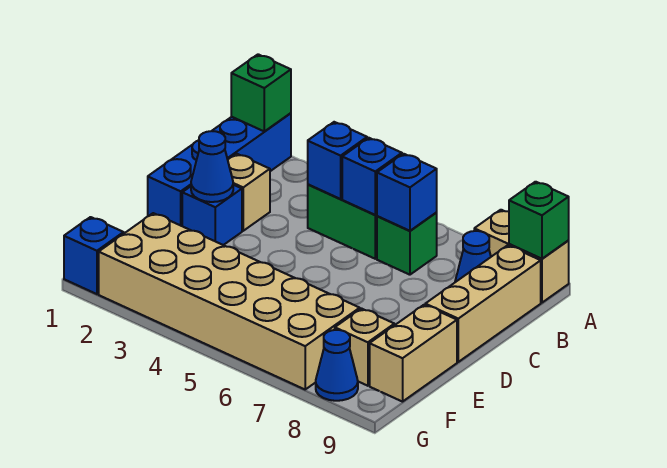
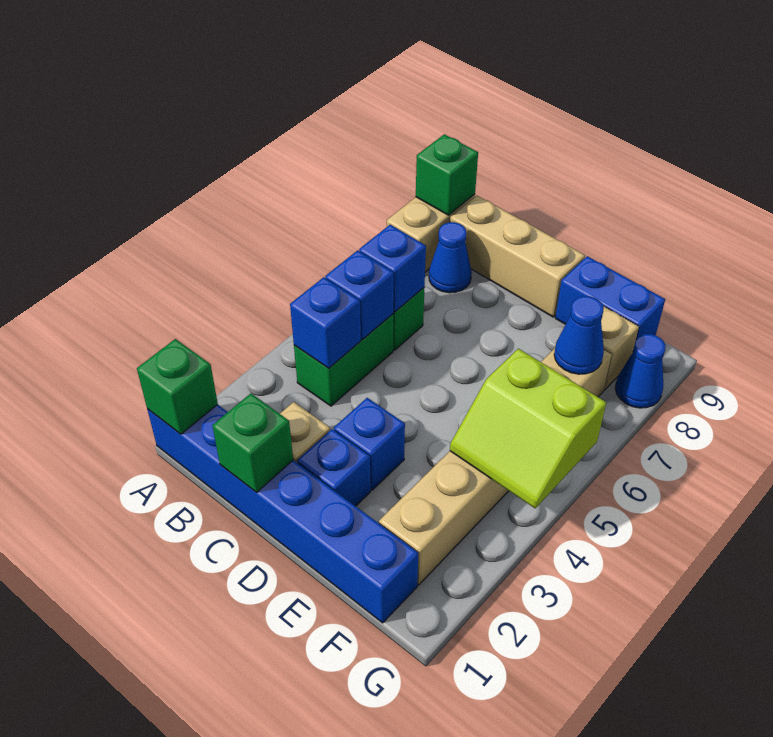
blue brick A1:D1 level 1 -> blue brick A1:F1 level 1
none -> green brick C1 level 2
blue cone D2 level 2 -> blue cone F7 level 2
tan brick E9:F9 level 1 -> blue brick E9:F9 level 1
tan brick F2:G7 level 1 -> tan brick F2:F7 level 1
none -> lime slope F4:G5 level 2 top 5
blue brick G1 level 1 -> blue brick D3 level 1

